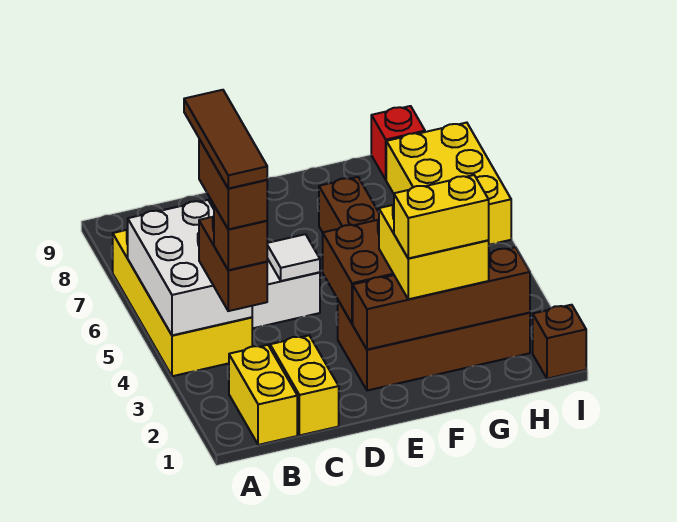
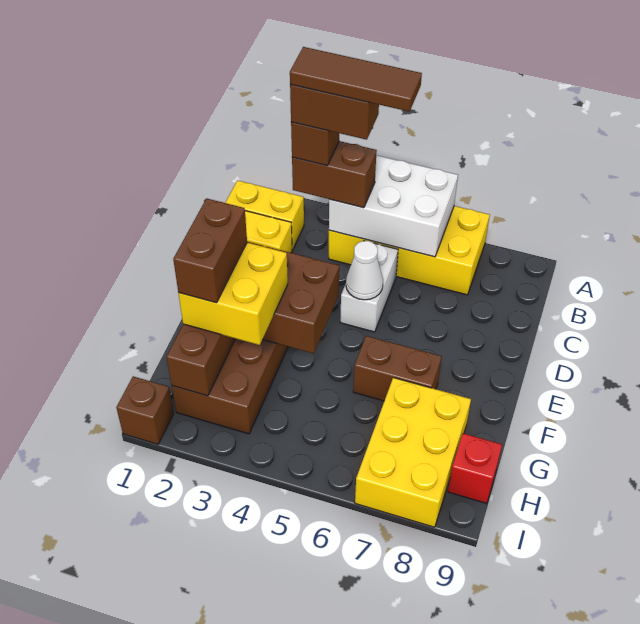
white tile D5 level 2 -> white cone D5 level 2
yellow brick F2:G2 level 4 -> brown brick F2:G2 level 4
yellow brick H6:I8 level 1 -> yellow brick G7:I8 level 1

